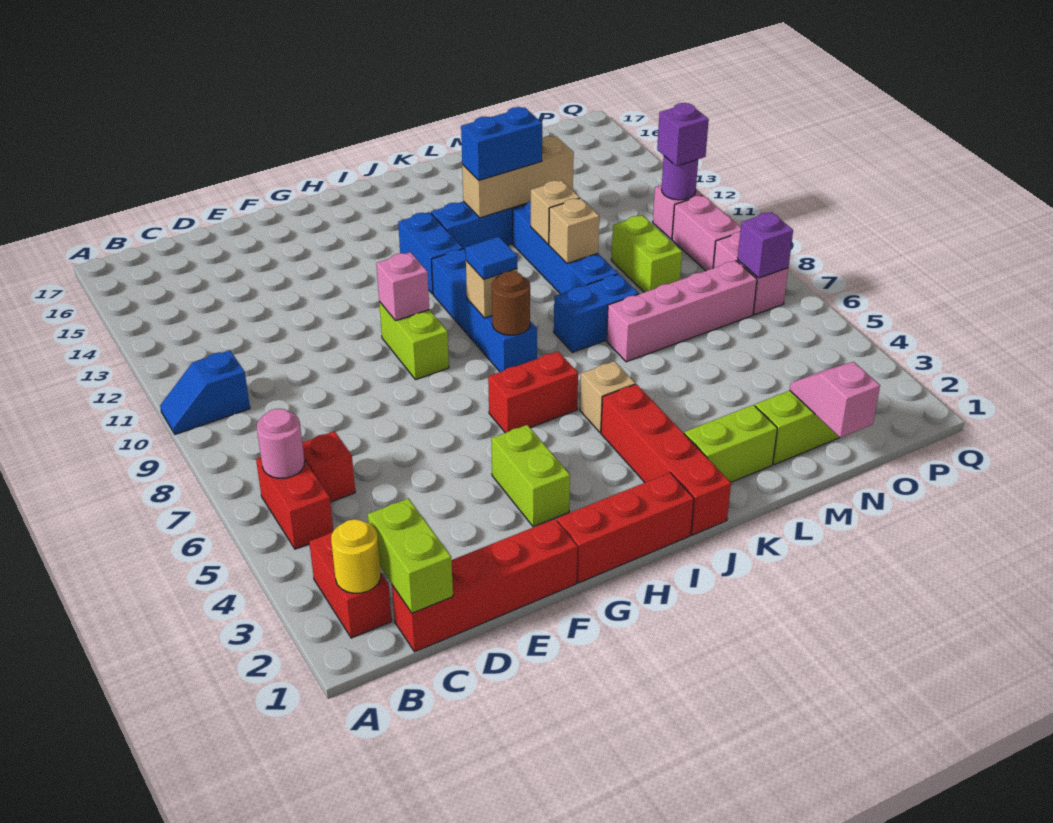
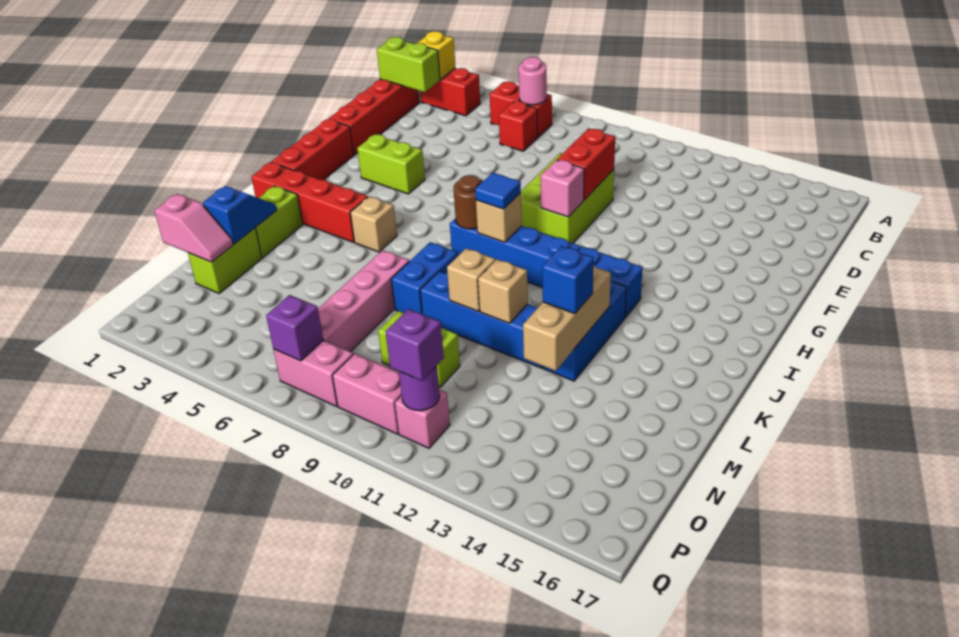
blue slope A10:B10 level 1 top B -> blue slope L2:M2 level 2 top M
yellow round brick B2 level 2 -> yellow brick B2 level 2
lime brick G9:G10 level 1 -> lime brick E9:G10 level 1
red brick H6:I6 level 1 -> red brick E10:F10 level 2
blue brick K13:L13 level 3 -> blue brick L13 level 3

